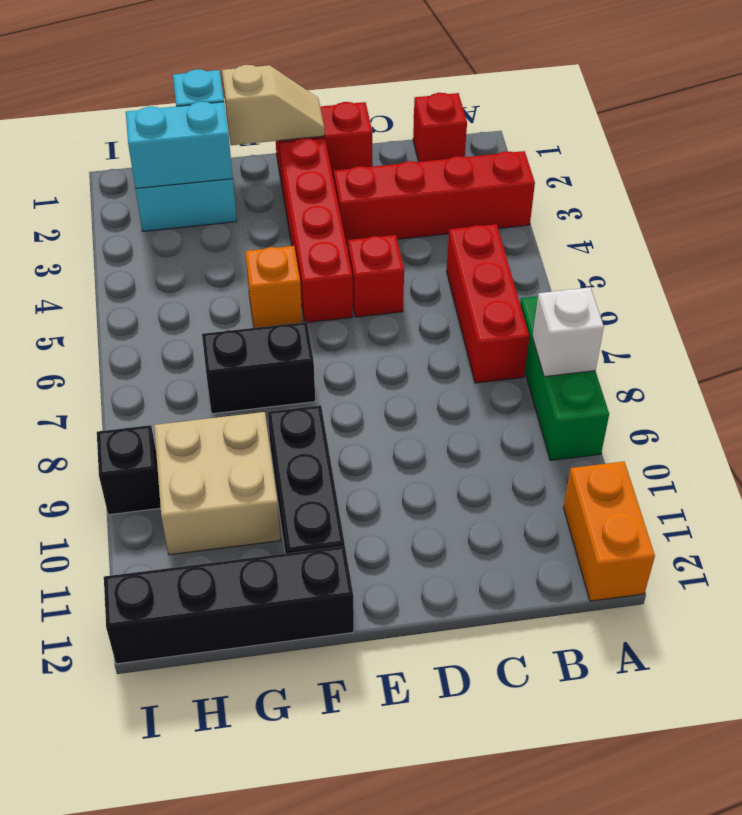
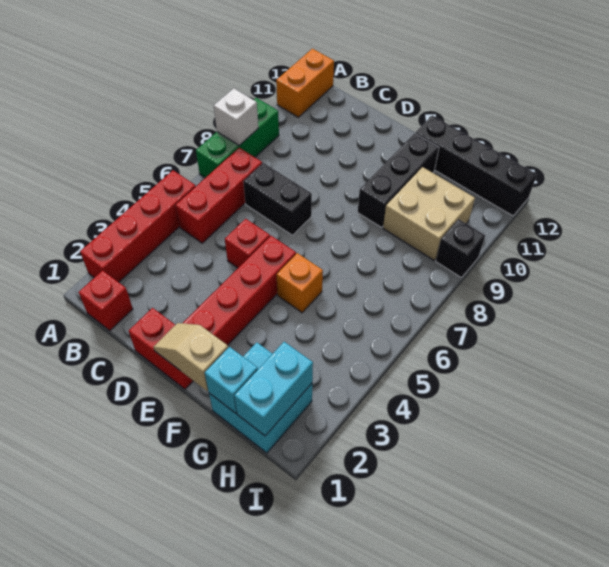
red brick A3:D3 level 1 -> red brick A2:A5 level 1
black brick F7:G7 level 1 -> black brick C7:D7 level 1
cyan brick G2:H2 level 2 -> cyan brick H1:H2 level 2

